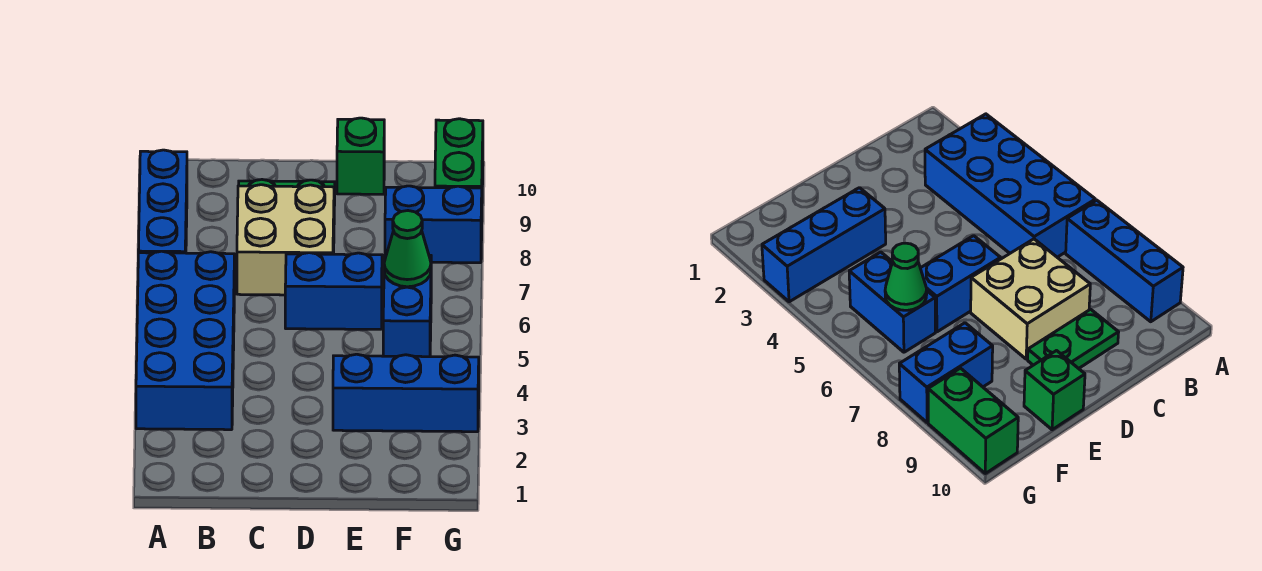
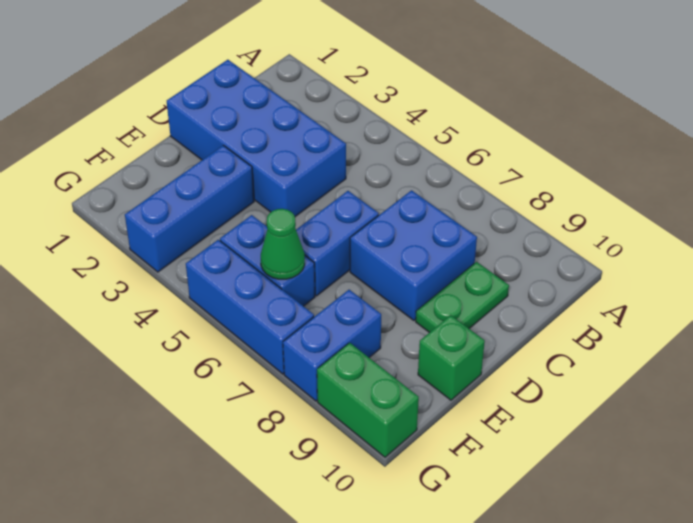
blue brick A3:B6 level 1 -> blue brick C1:D4 level 1
blue brick A7:A9 level 1 -> blue brick G5:G7 level 1
tan brick C7:D8 level 1 -> blue brick C7:D8 level 1

